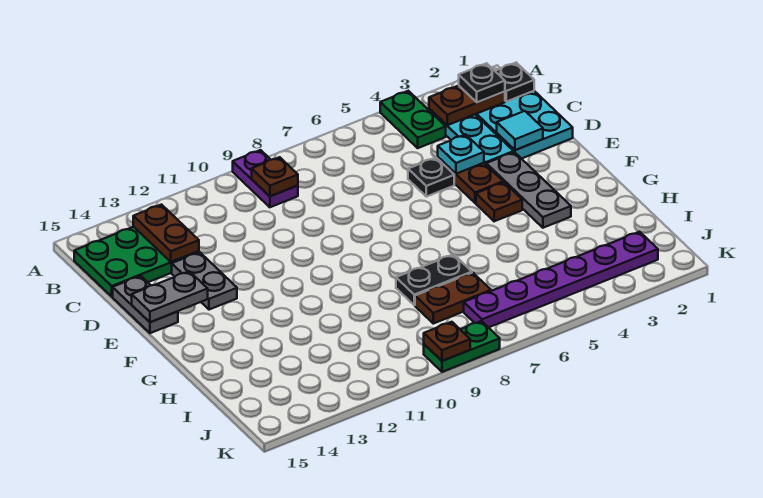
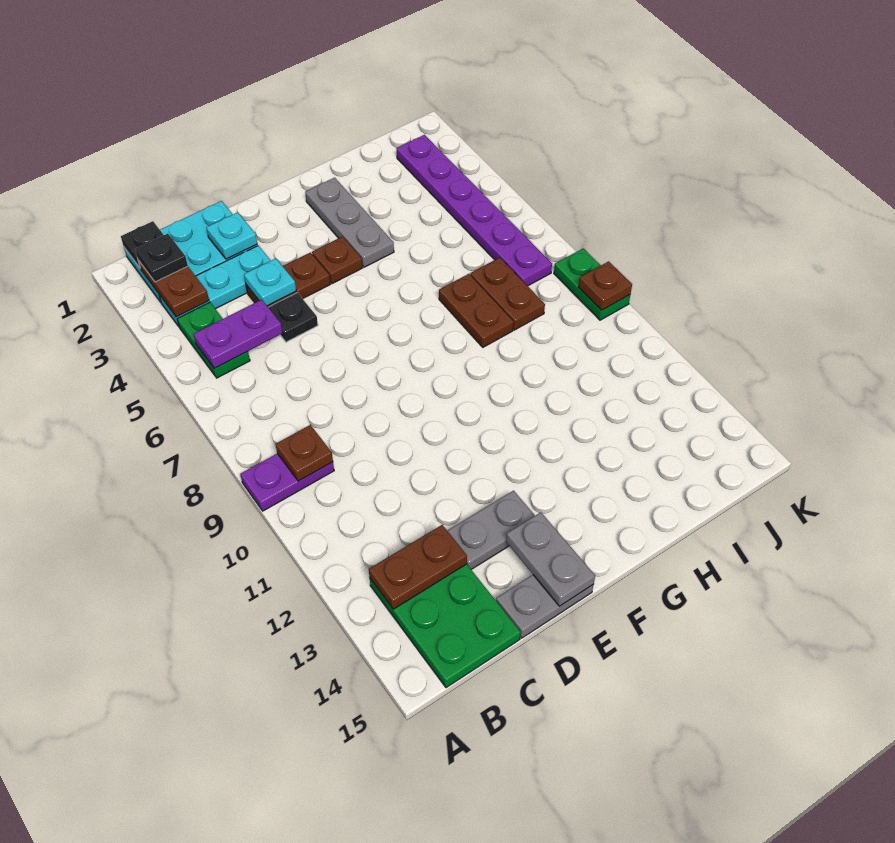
green plate A4:B4 level 1 -> green plate B4:B5 level 1
none -> purple plate B5:C5 level 2
cyan tile D2 level 2 -> cyan plate D2 level 2
grey plate E3:G3 level 1 -> grey plate G2:G4 level 1
black plate H7:H8 level 1 -> brown plate H7:H8 level 1

